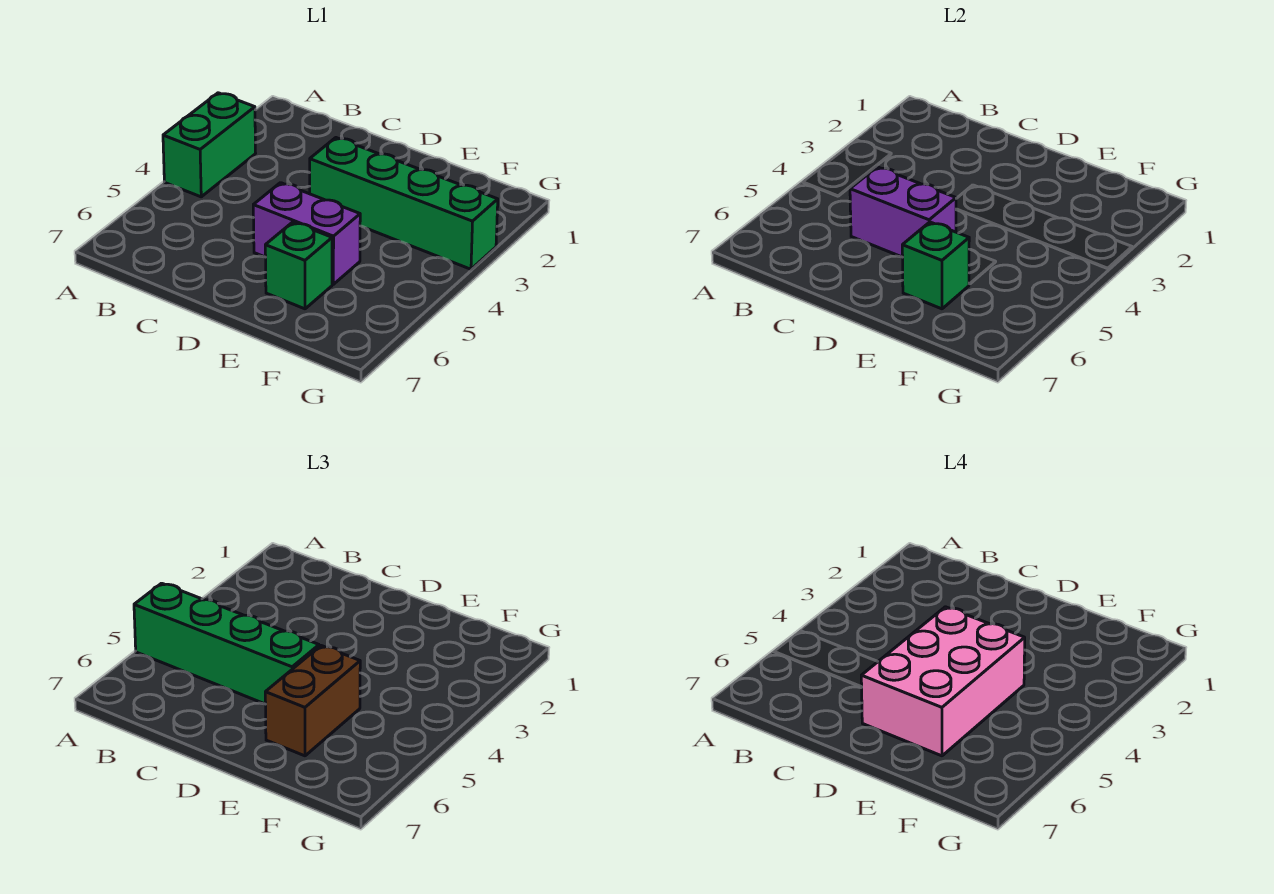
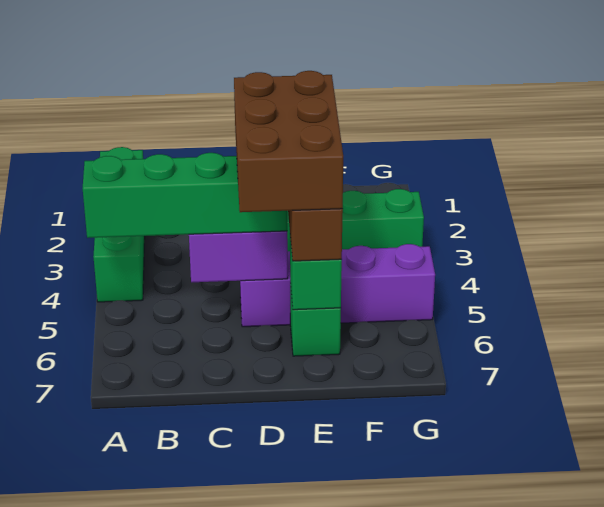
green brick A3:A4 level 1 -> green brick A1:A4 level 1
pink brick D4:E6 level 4 -> brown brick D4:E6 level 4
purple brick D5:E5 level 1 -> purple brick D5:G5 level 1

